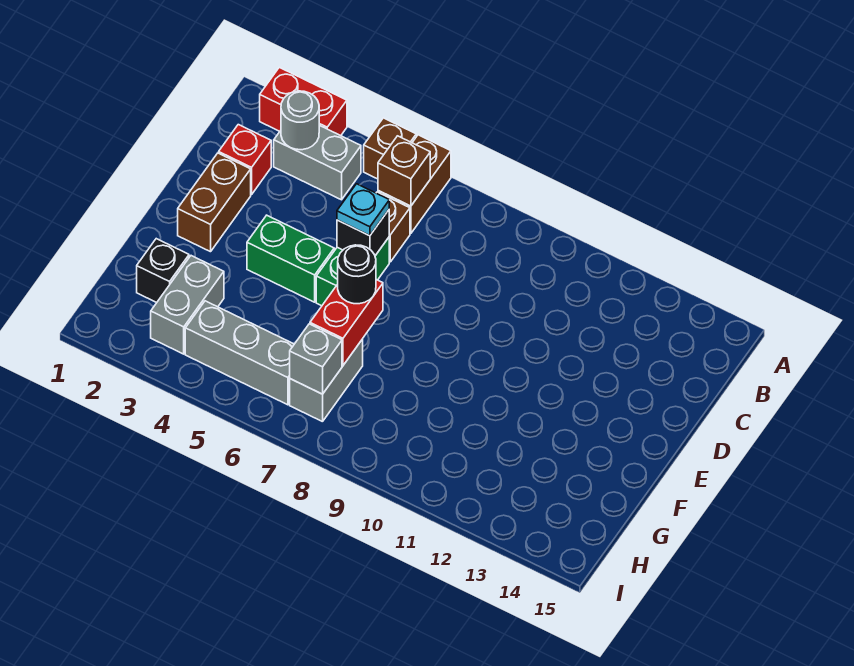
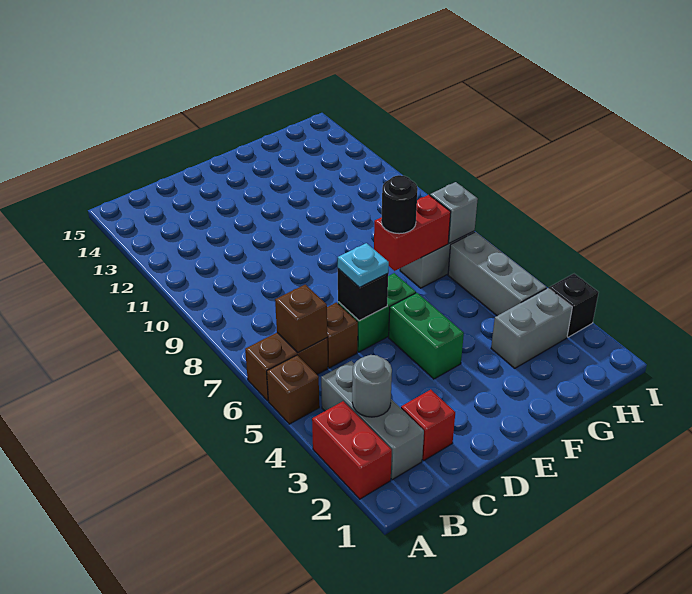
grey brick B3:B4 level 1 -> grey brick B2:B4 level 1
brown brick D2:E2 level 1 -> none
black brick G2 level 1 -> black brick I3 level 1

